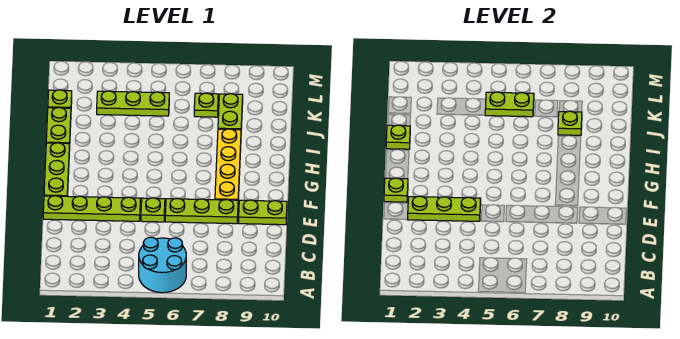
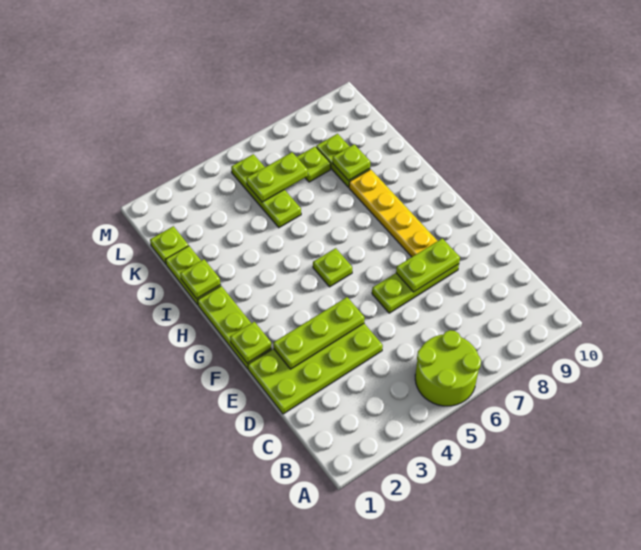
cyan round brick A5:B6 level 1 -> lime round brick A5:B6 level 1
lime plate E1:E4 level 1 -> lime plate D1:E4 level 1
lime plate E5 level 1 -> lime plate G5 level 1
lime plate E9:E10 level 1 -> lime plate E7:E8 level 2
lime plate K3:K5 level 1 -> lime plate J5:L5 level 1

